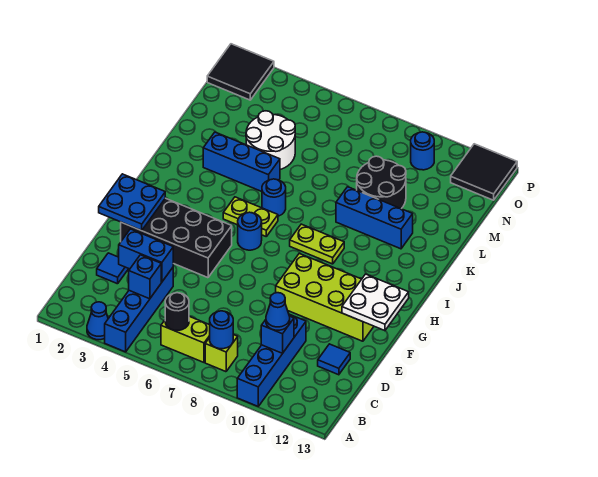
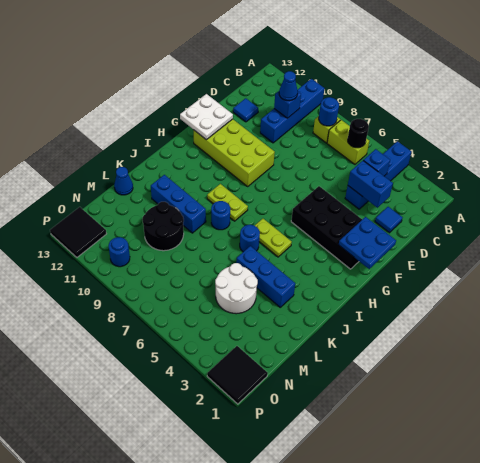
blue cone A3 level 1 -> blue cone L13 level 1
blue round brick H6 level 1 -> blue round brick J8 level 1

